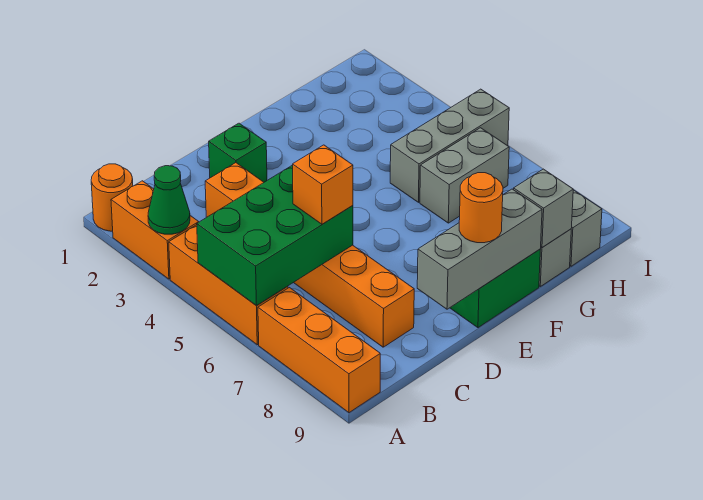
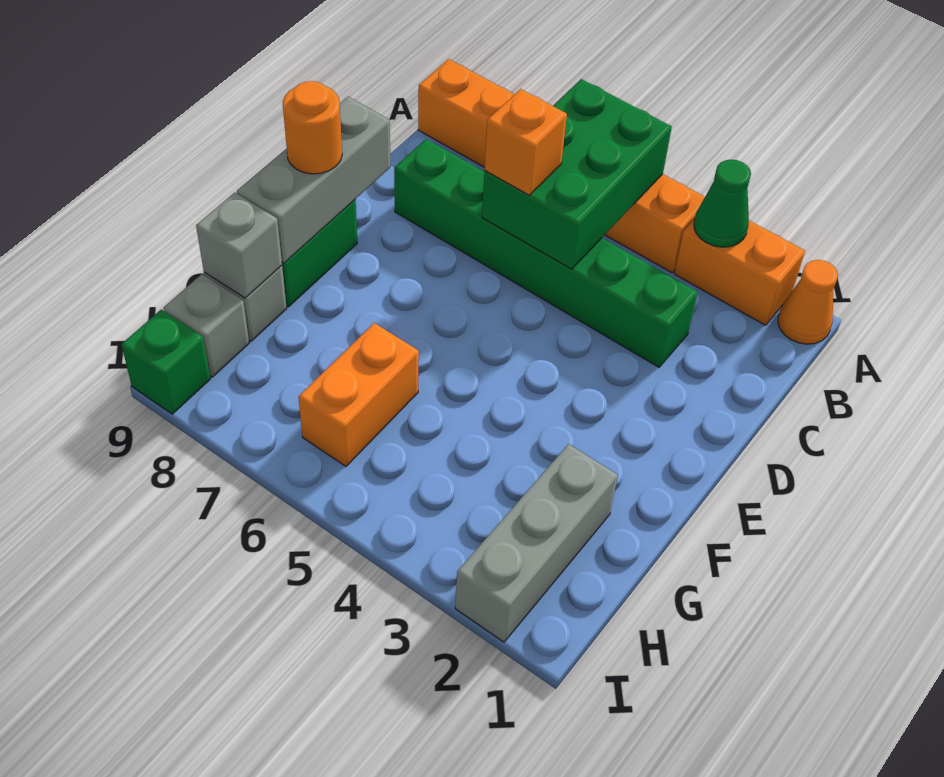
orange round brick A1 level 1 -> orange cone A1 level 1
orange brick C3:C8 level 1 -> green brick C3:C8 level 1
green brick D2 level 1 -> green brick I9 level 1
grey brick G5:I5 level 1 -> grey brick G2:I2 level 1
grey brick G6:H6 level 1 -> orange brick G6:H6 level 1

